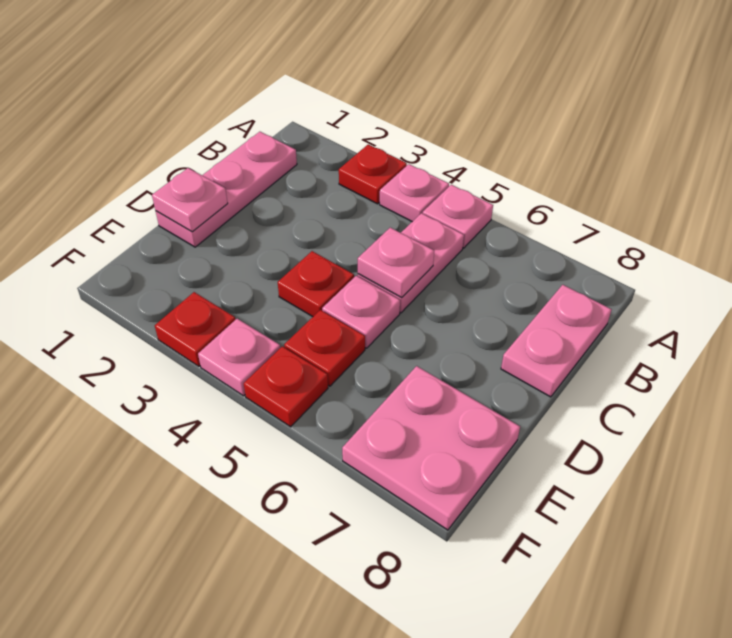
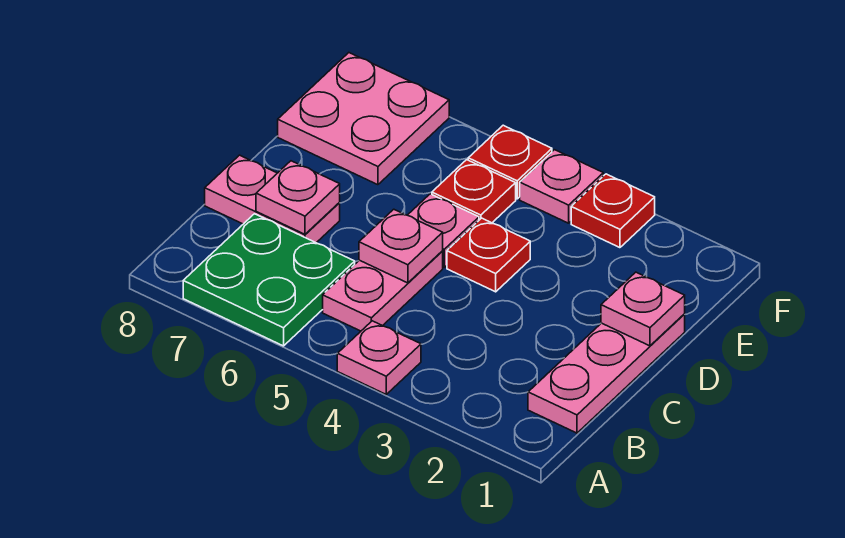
red plate A3 level 1 -> none
pink plate A5 level 1 -> pink plate C7 level 2
none -> green plate A6:B7 level 1
pink plate B8:C8 level 1 -> pink plate C7:C8 level 1

